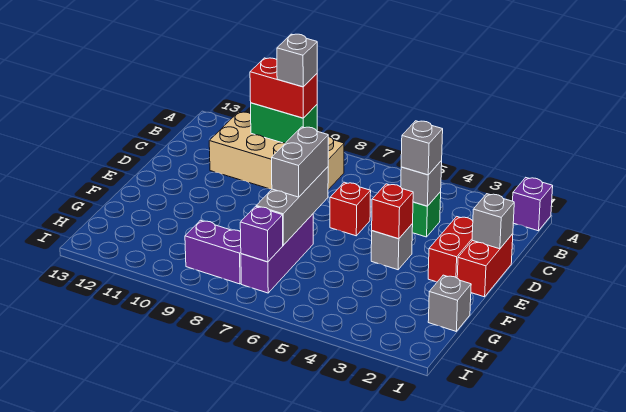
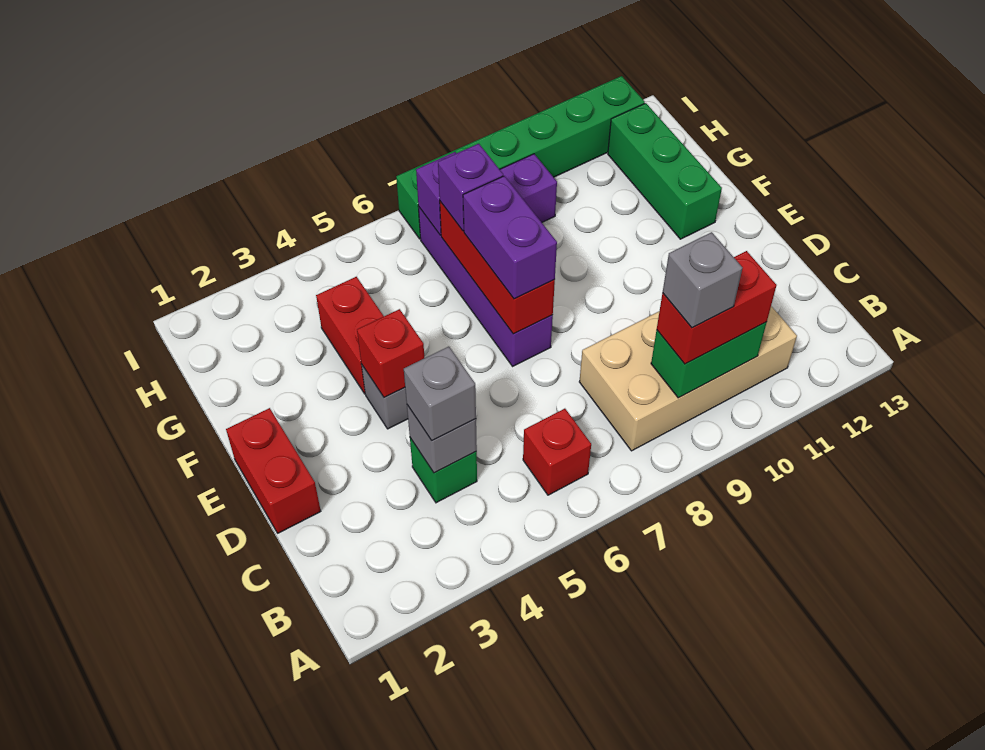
purple brick A1 level 1 -> purple brick G7 level 3
grey brick D1 level 2 -> none
red brick D2:E2 level 1 -> red brick F4:G4 level 1
red brick D6 level 1 -> red brick B6 level 1
grey brick E7:G7 level 2 -> red brick E7:G7 level 2
grey brick E7:F7 level 3 -> purple brick E7:F7 level 3
purple brick F7:H7 level 1 -> purple brick E7:H7 level 1
none -> green brick F12:H12 level 1
grey brick G1 level 1 -> none
none -> green brick I7:I12 level 1

